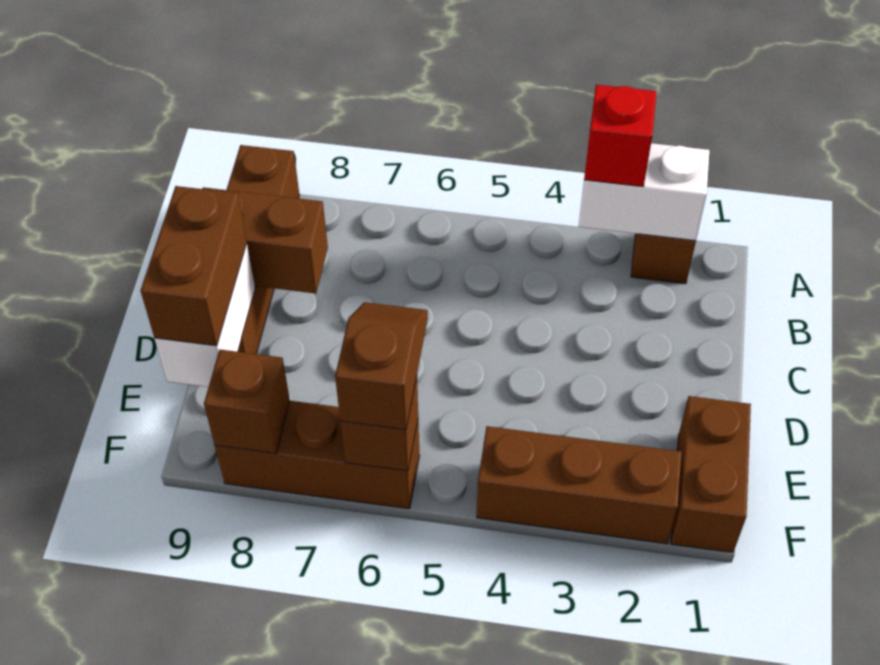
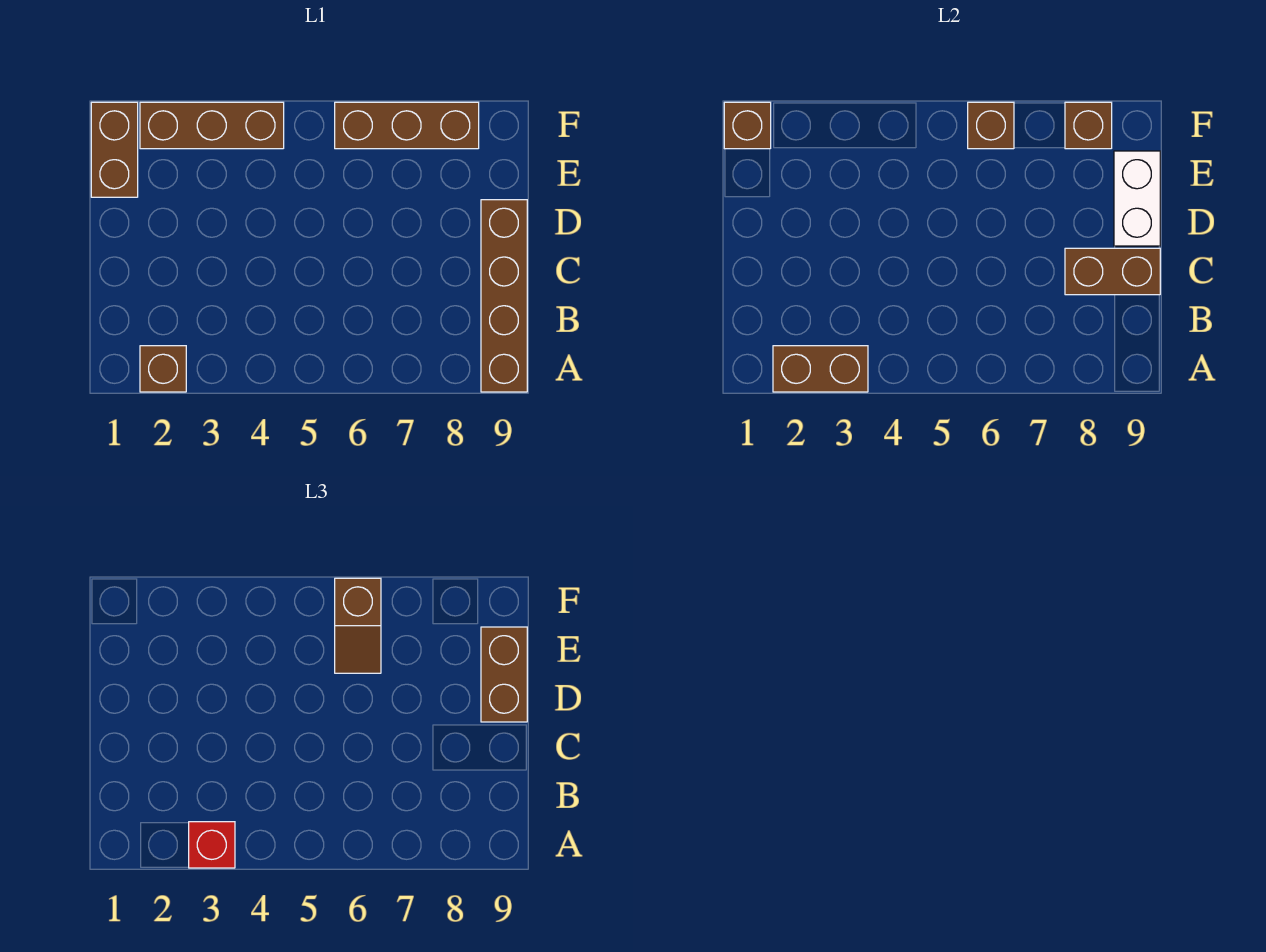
white brick A2:A3 level 2 -> brown brick A2:A3 level 2
none -> brown brick F1 level 2

